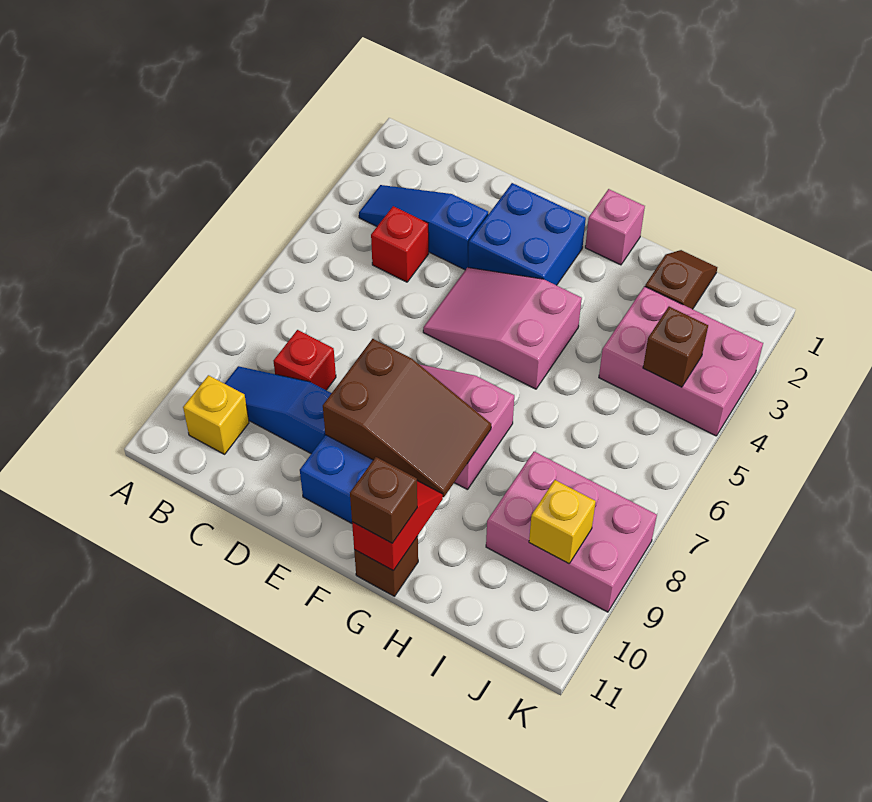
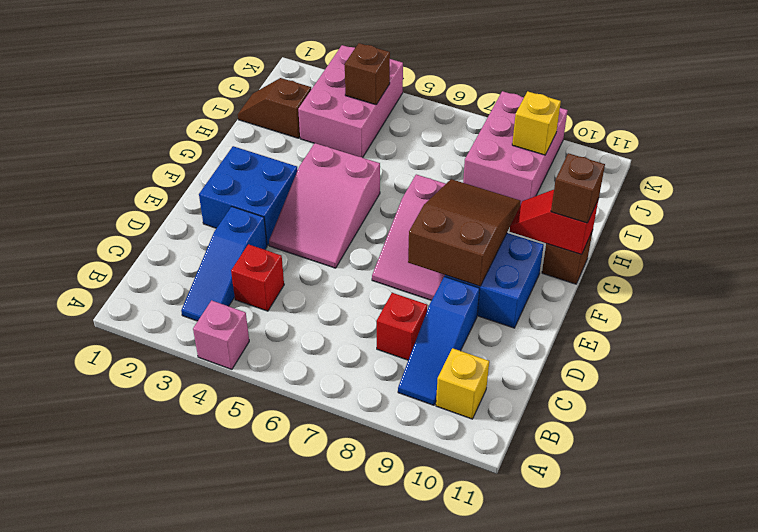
pink brick G1 level 1 -> pink brick A4 level 1

